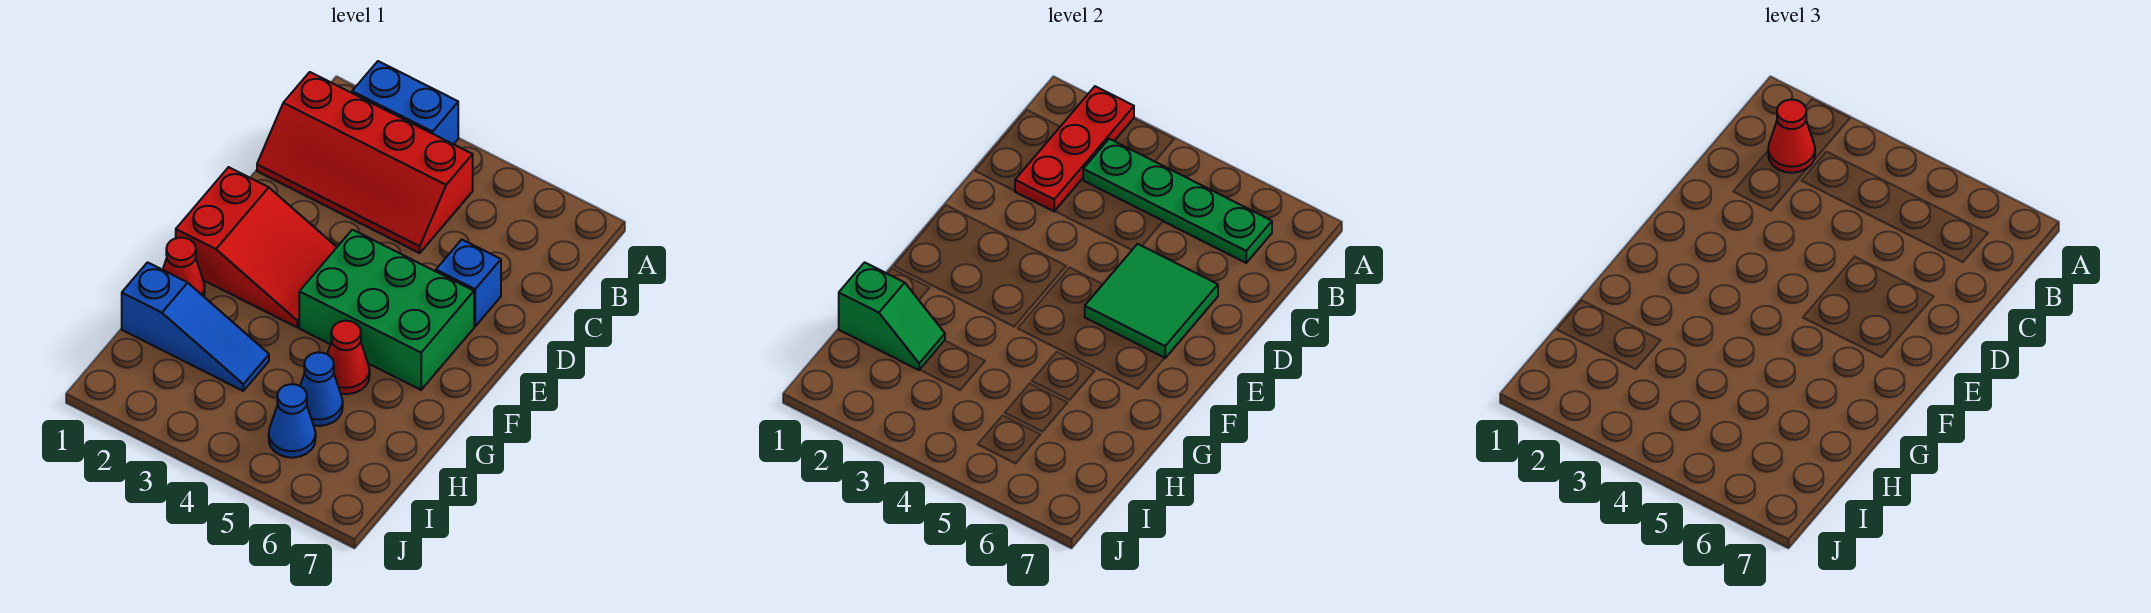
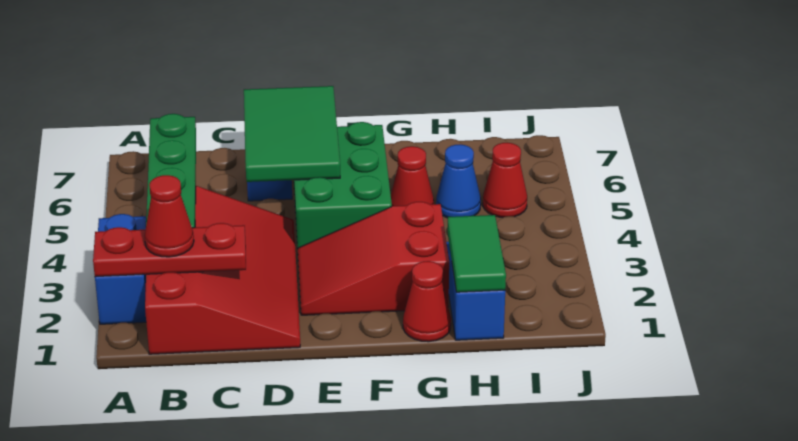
red slope B1:C4 level 1 top B -> red slope B1:D4 level 1 top B
green tile D5:E6 level 2 -> green tile D5:E7 level 2
red slope E1:F3 level 1 top 1 -> red slope E2:G3 level 1 top G
green slope H1:H2 level 2 top 1 -> green tile H1:H2 level 2
blue cone I5 level 1 -> red cone I5 level 1

